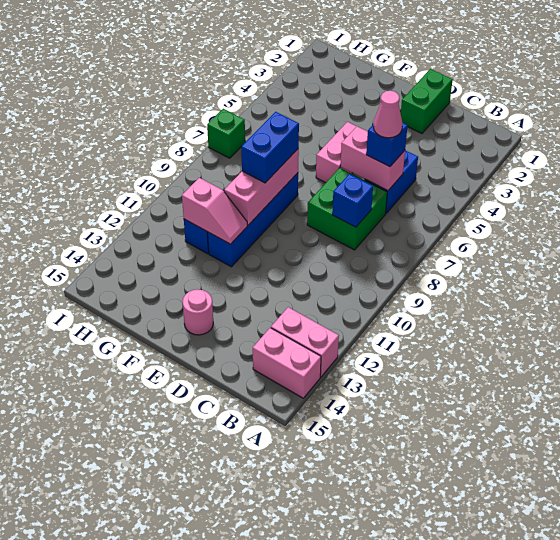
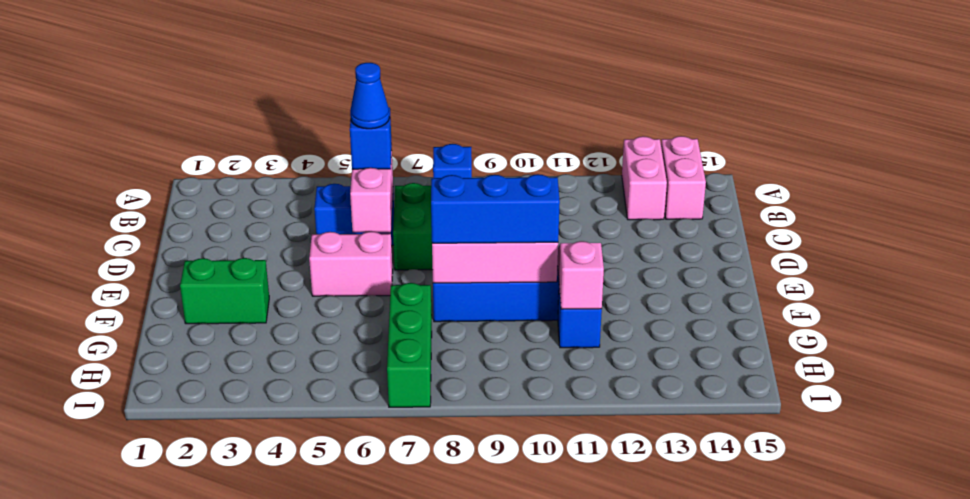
pink cone C6 level 4 -> blue cone C6 level 4
green brick D1:D2 level 1 -> green brick F2:F3 level 1
pink round brick E14 level 1 -> none
blue brick F8:F9 level 3 -> blue brick F8:F10 level 3
green brick I7 level 1 -> green brick G7:I7 level 1

